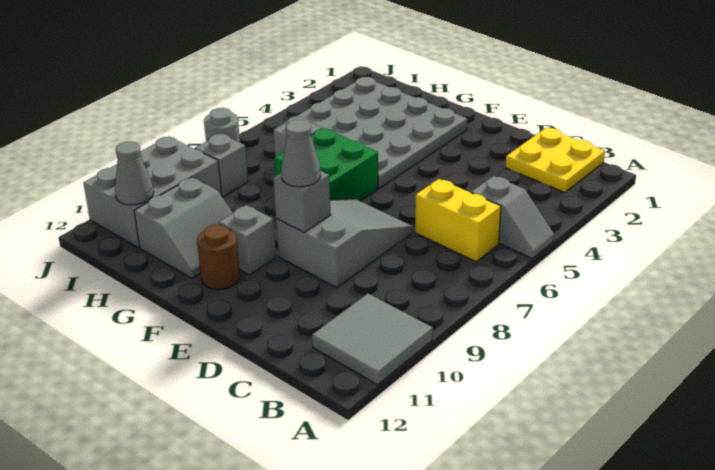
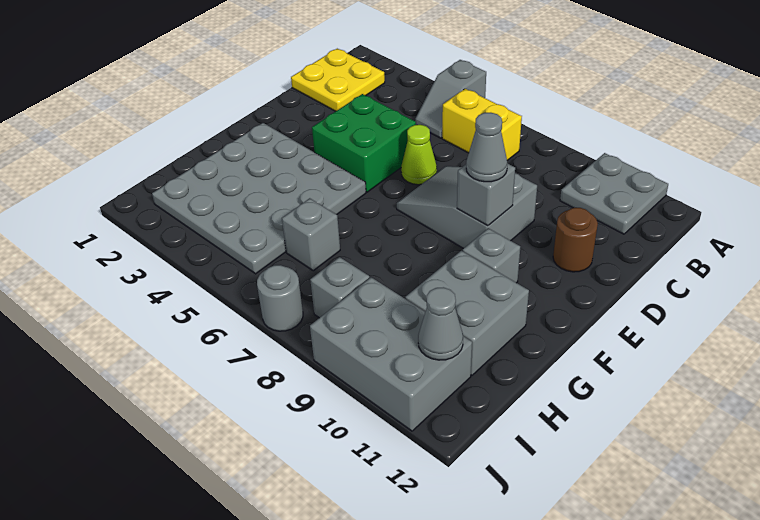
grey slope A5:B5 level 1 top B -> grey slope A5:B5 level 1 top A
grey tile A10:B11 level 1 -> grey plate A10:B11 level 1
yellow brick B6:C6 level 1 -> yellow brick B6:B7 level 1
none -> lime cone D6 level 1
green brick F6:G7 level 1 -> green brick D4:E5 level 1
brown round brick F11 level 1 -> brown round brick D11 level 1
grey slope G10:H11 level 1 top H -> grey brick G10:H11 level 1

